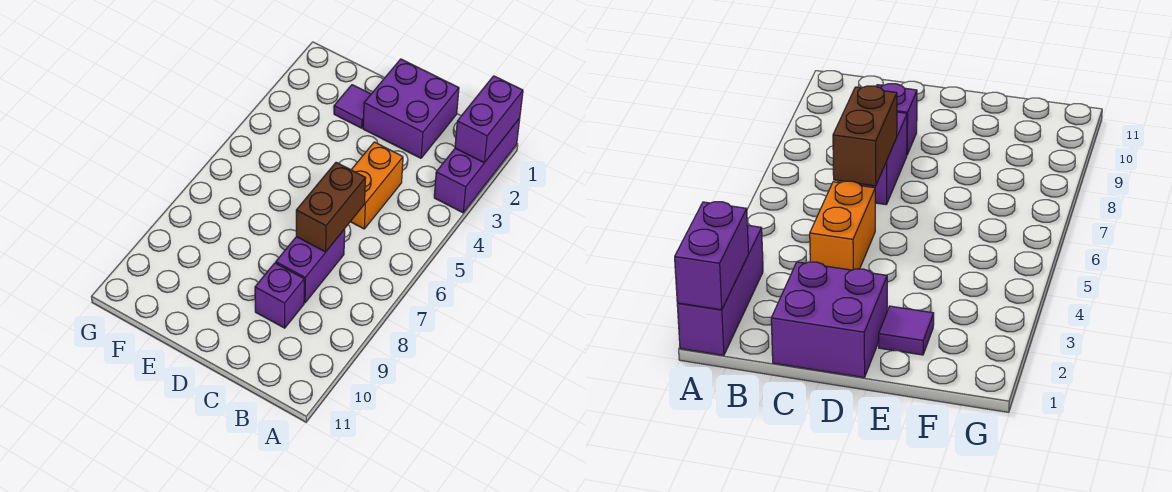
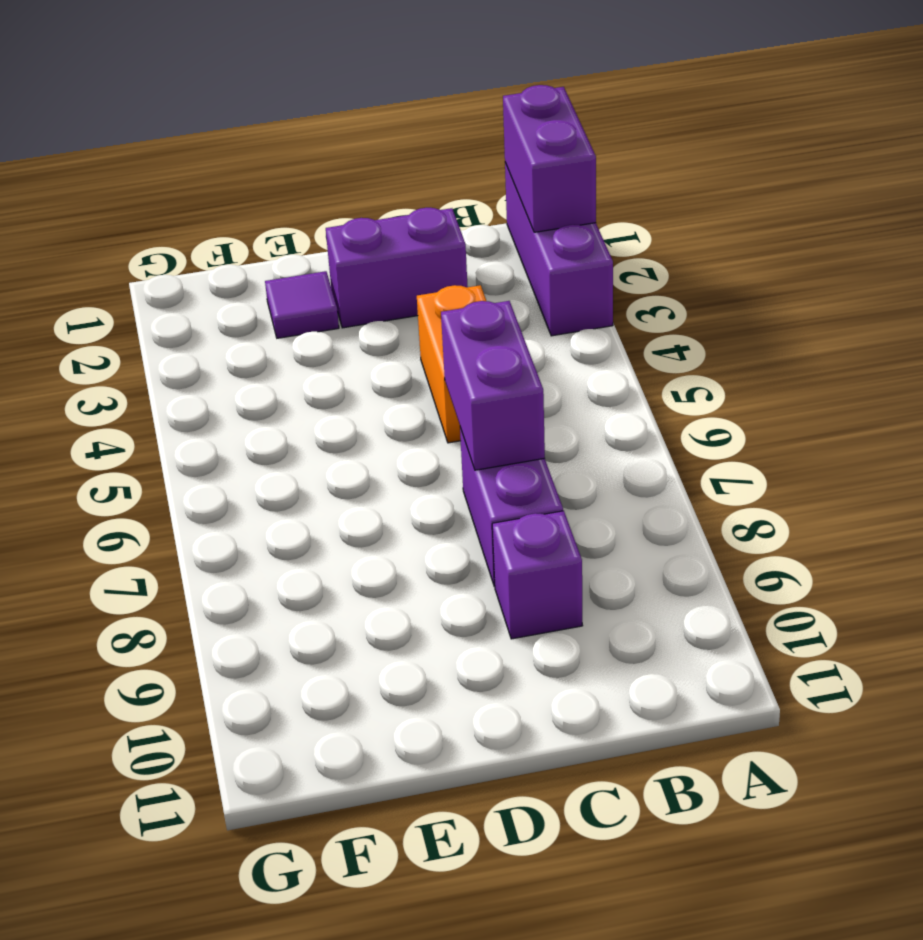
purple brick C1:D2 level 1 -> purple brick C2:D2 level 1
brown brick C6:C7 level 2 -> purple brick C6:C7 level 2

